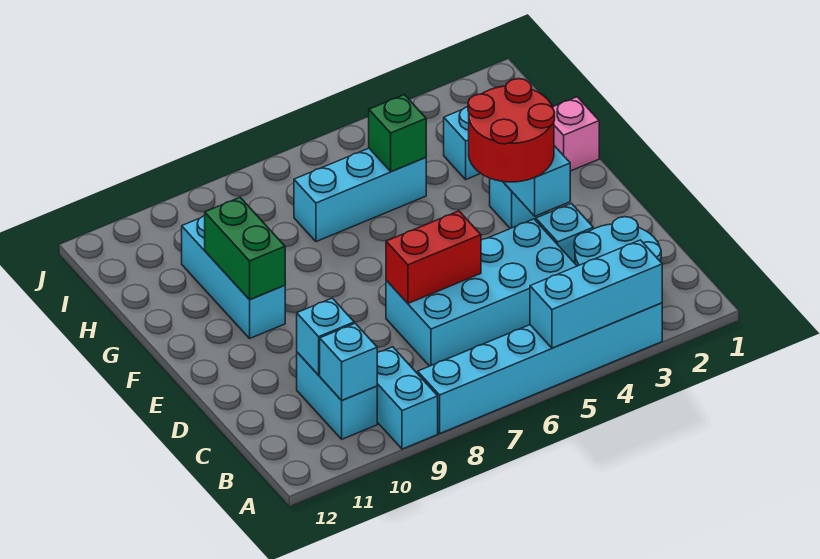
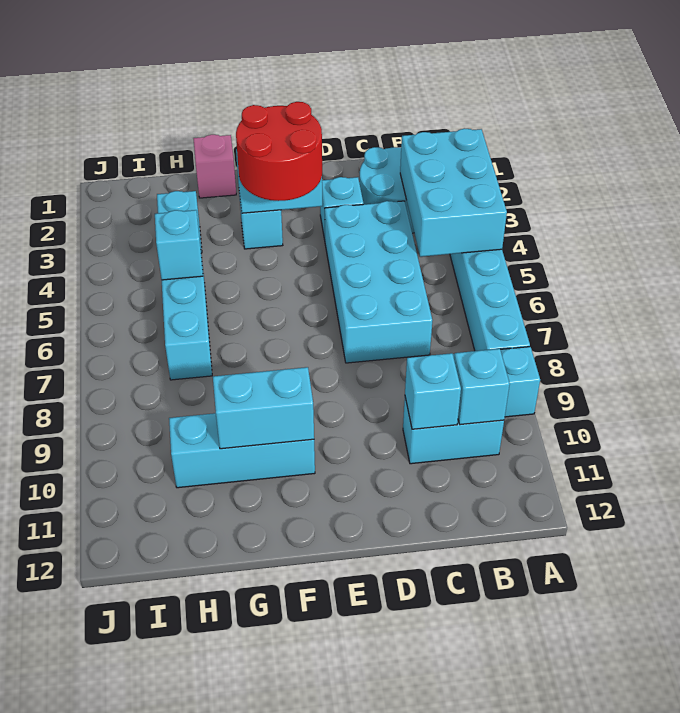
cyan brick A3:A5 level 2 -> cyan brick A3:B5 level 2
red brick D6:D7 level 2 -> none
green brick F10:G10 level 2 -> cyan brick F10:G10 level 2
green brick H5 level 2 -> cyan brick H5 level 2

